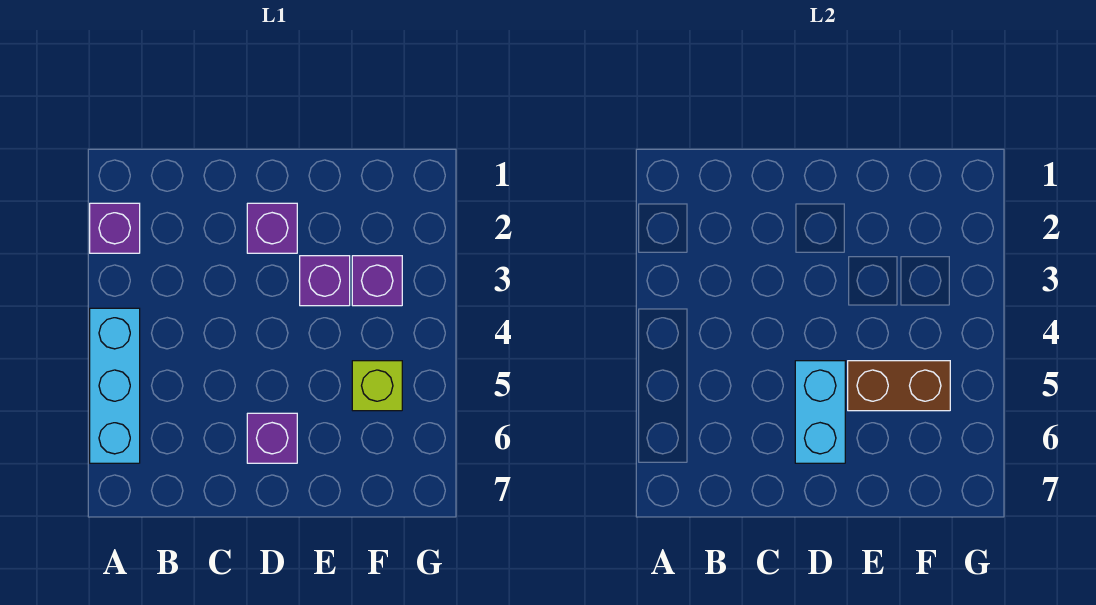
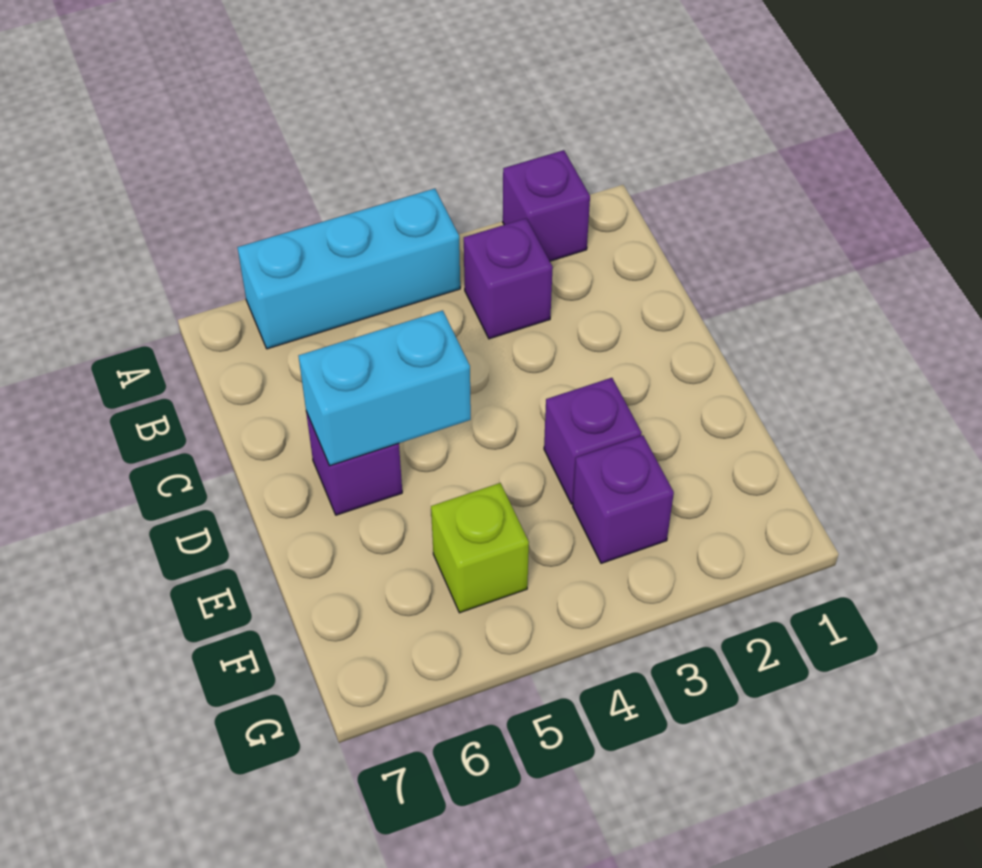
purple brick D2 level 1 -> purple brick B3 level 1
brown brick E5:F5 level 2 -> none

